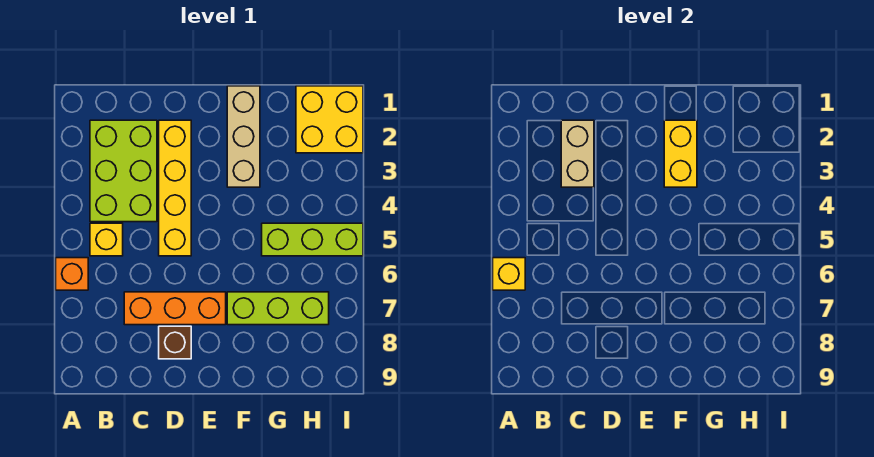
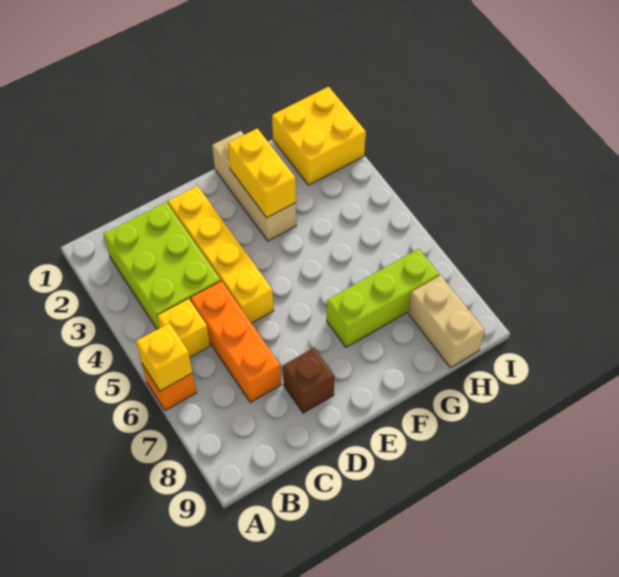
tan brick C2:C3 level 2 -> tan brick H8:H9 level 1
orange brick C7:E7 level 1 -> orange brick C5:C7 level 1
lime brick G5:I5 level 1 -> none

